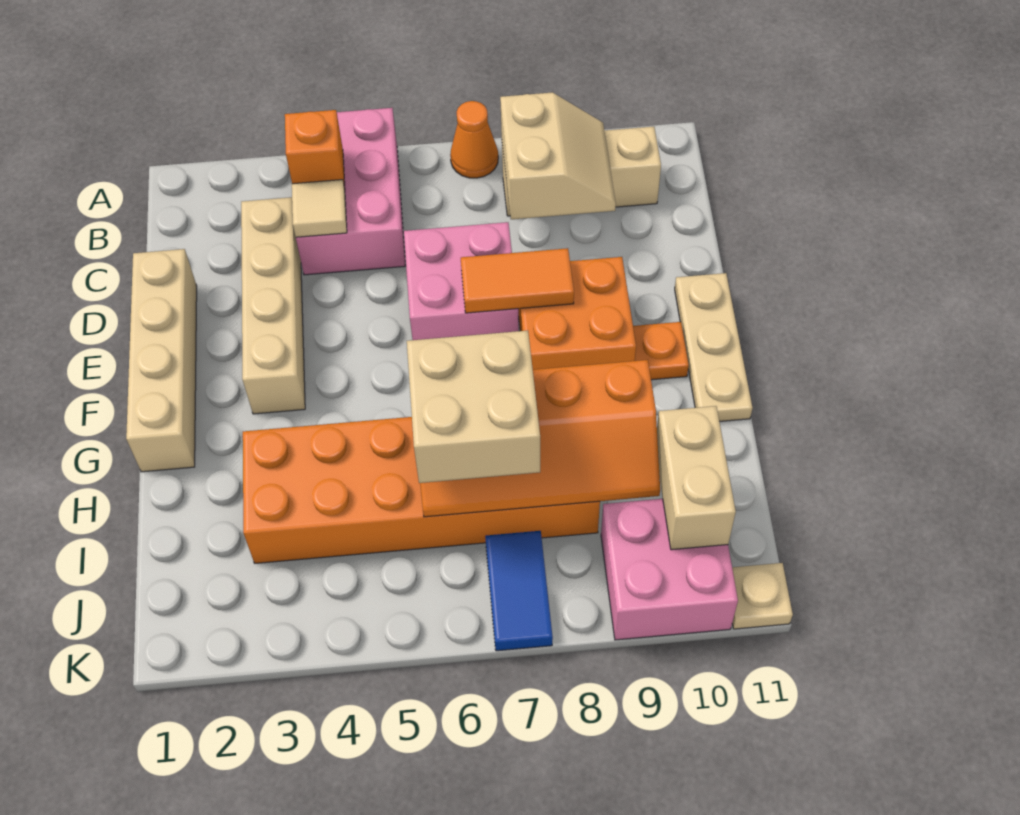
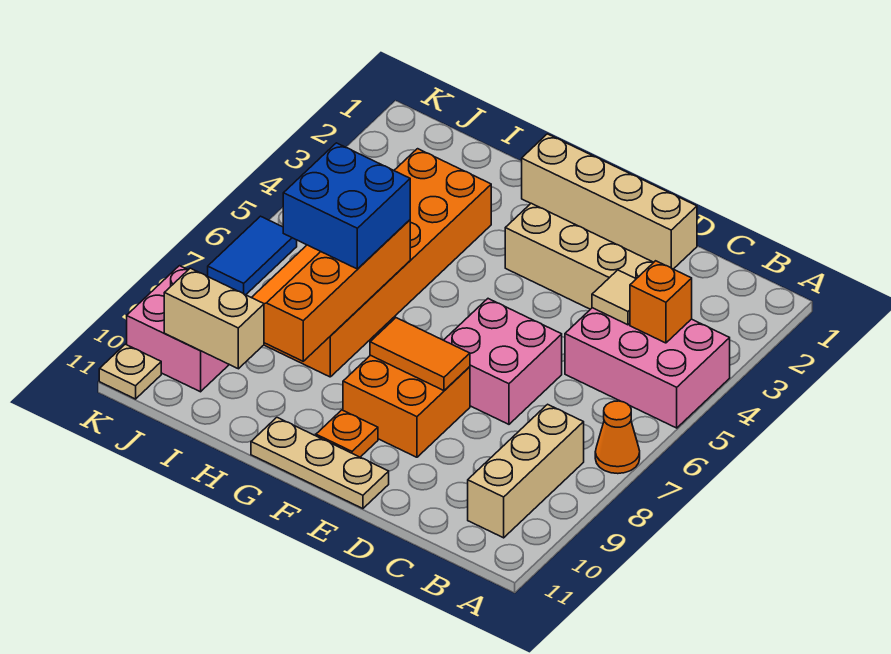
tan slope B8:C9 level 2 top 8 -> none
orange tile E7:E8 level 2 -> orange tile E8:F8 level 2
tan brick H6:I7 level 3 -> blue brick H6:I7 level 3
blue tile J7:K7 level 1 -> blue tile K6:K7 level 1

